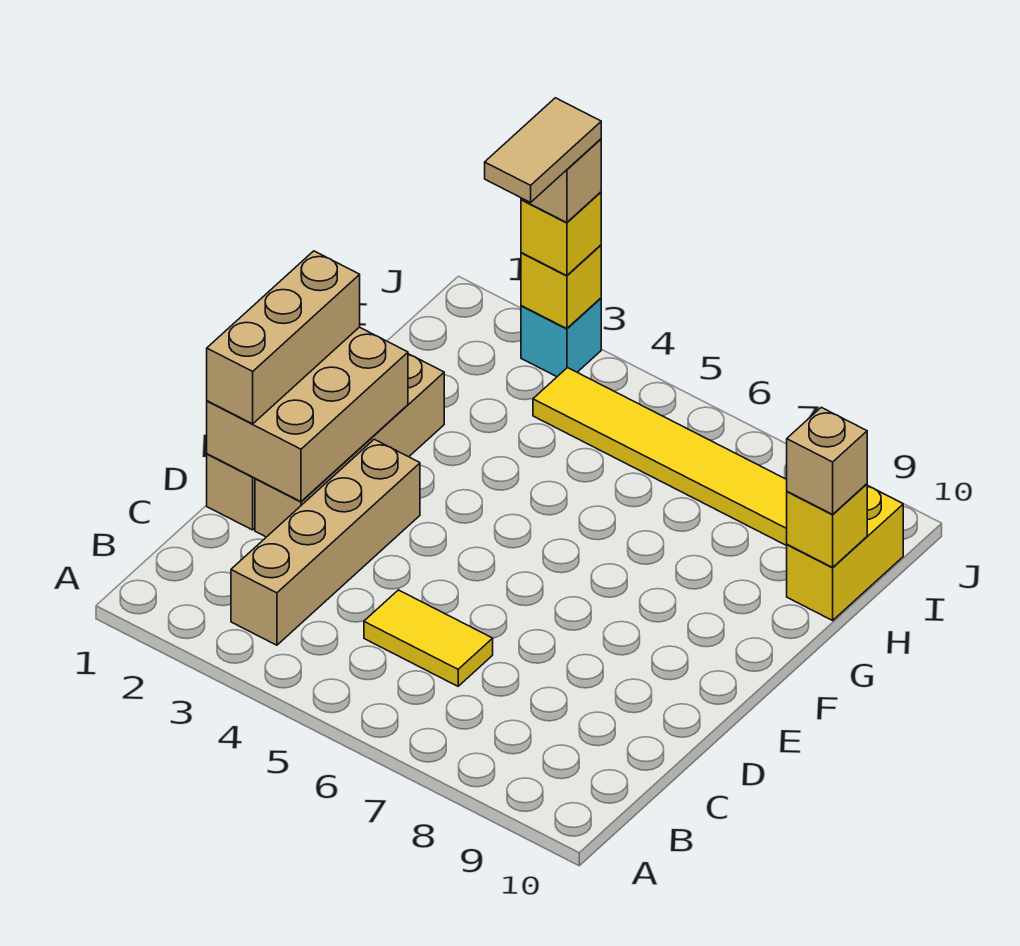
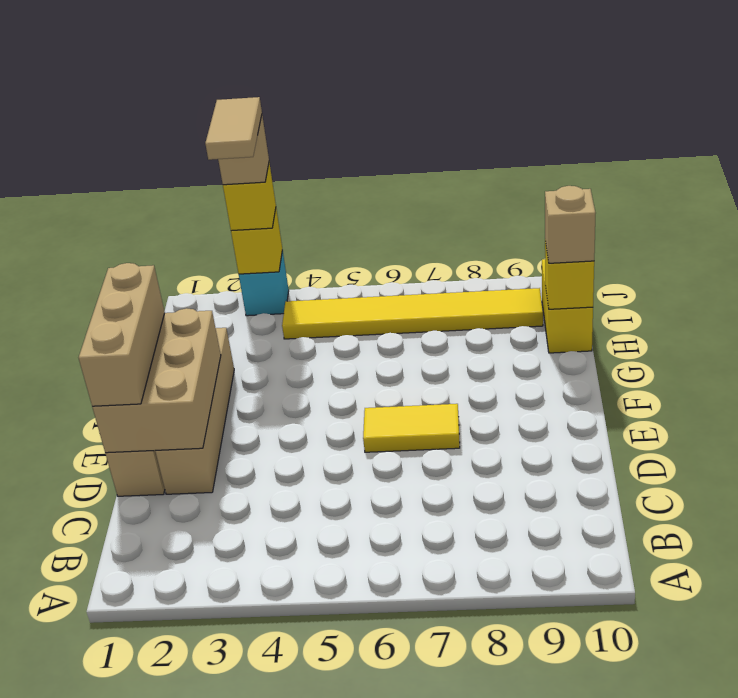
tan brick B3:E3 level 1 -> none
yellow tile C5:C6 level 1 -> yellow tile E6:E7 level 1

